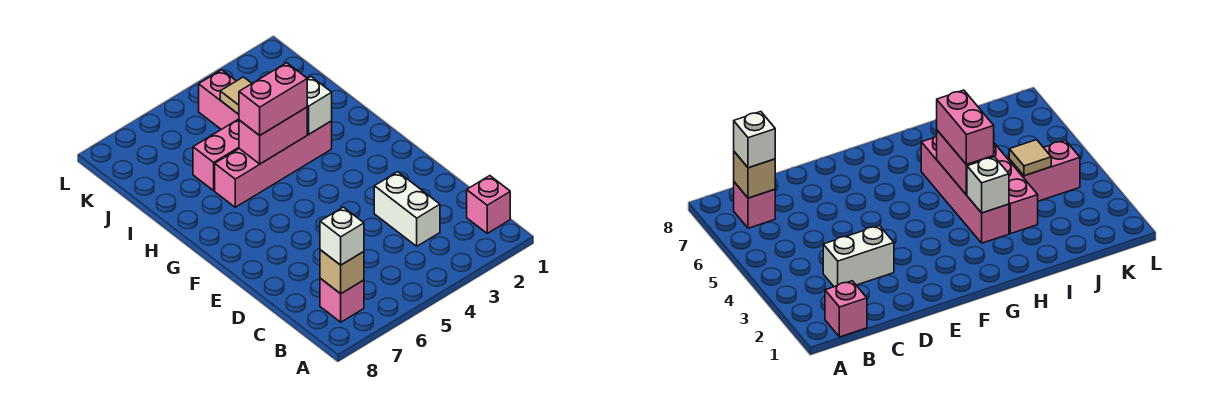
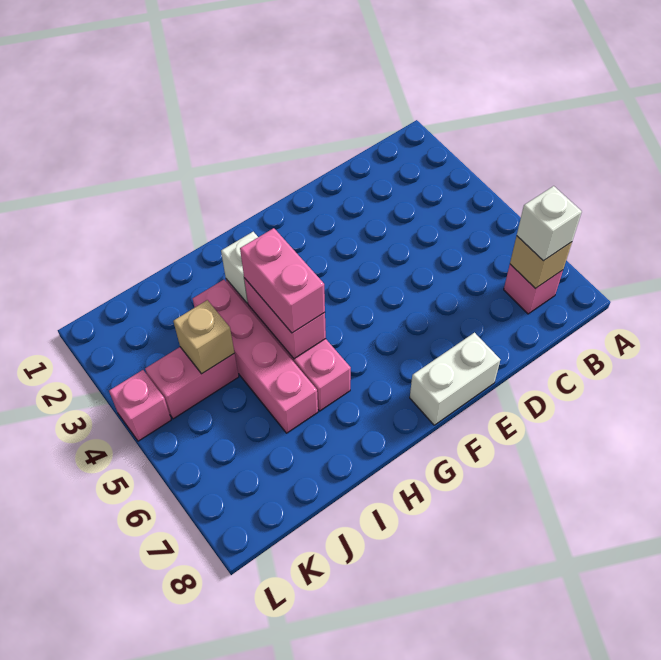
pink brick B1 level 1 -> pink brick L4 level 1
white brick C3:D3 level 1 -> white brick E8:F8 level 1
tan tile J4 level 2 -> tan brick J4 level 2

